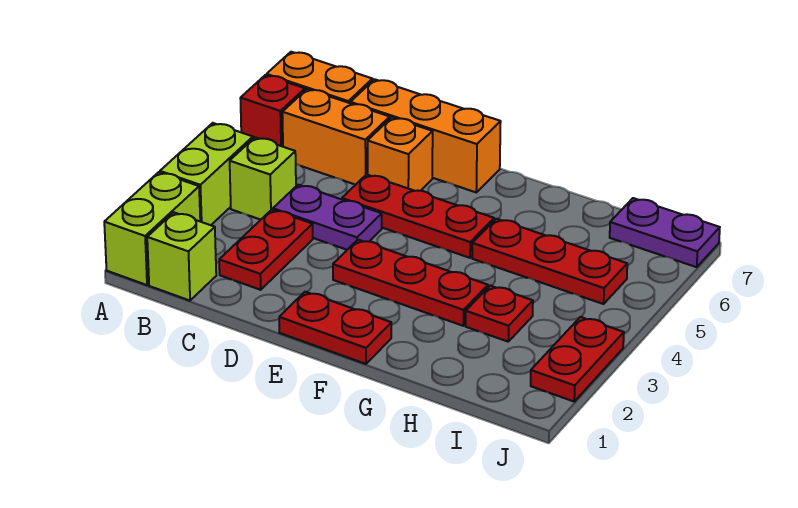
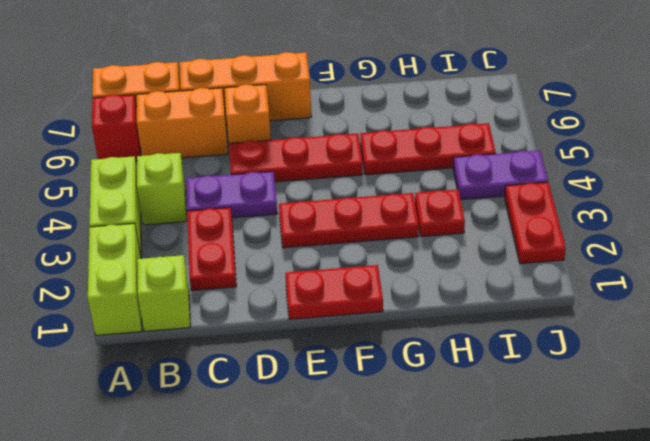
purple plate I7:J7 level 1 -> purple plate I4:J4 level 1

